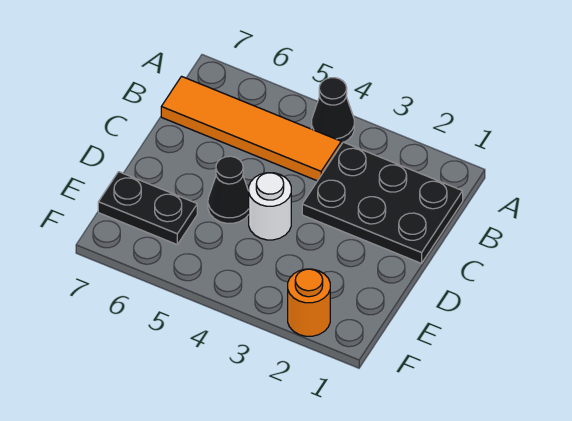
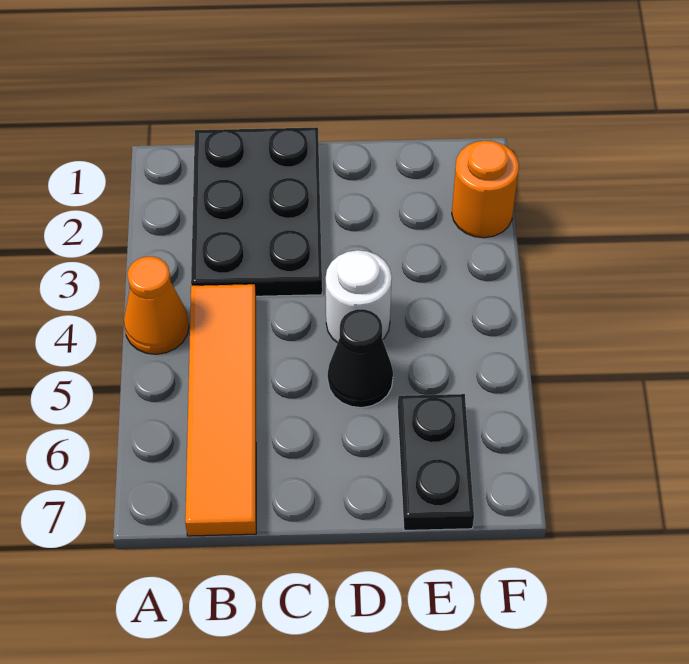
black cone A4 level 1 -> orange cone A4 level 1

